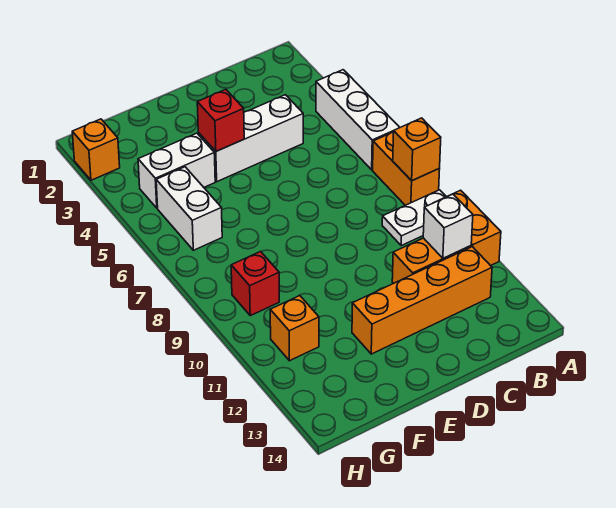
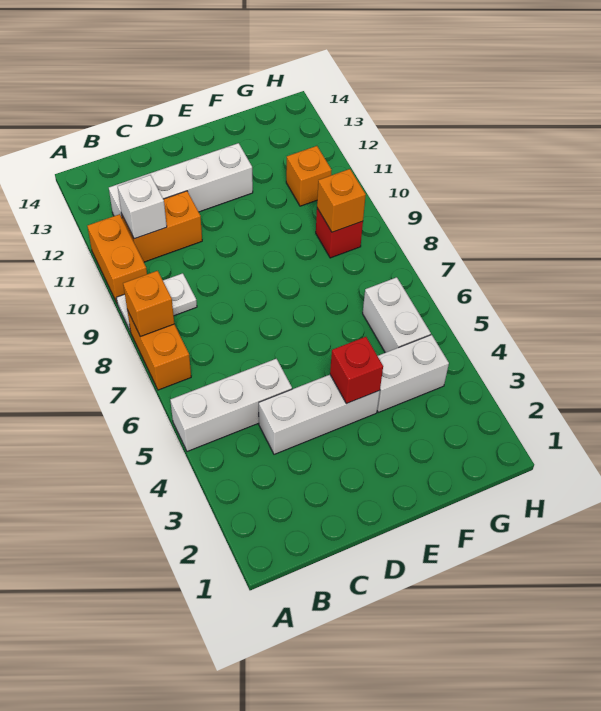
white brick A4:A6 level 1 -> white brick A5:C5 level 1
orange brick B12:E12 level 1 -> white brick B12:E12 level 1
orange brick H2 level 1 -> orange brick G9 level 2

